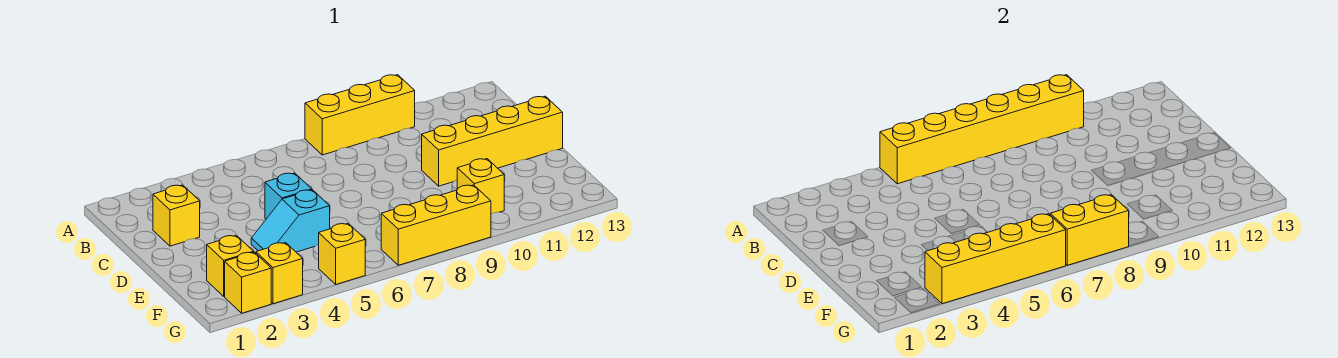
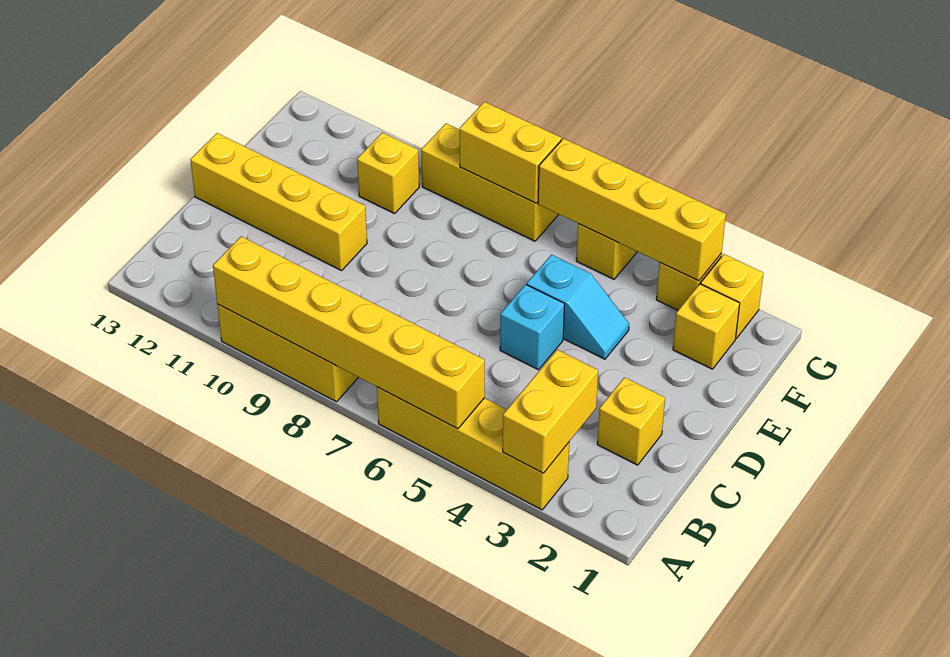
none -> yellow brick A3:A6 level 1
none -> yellow brick A3:B3 level 2

